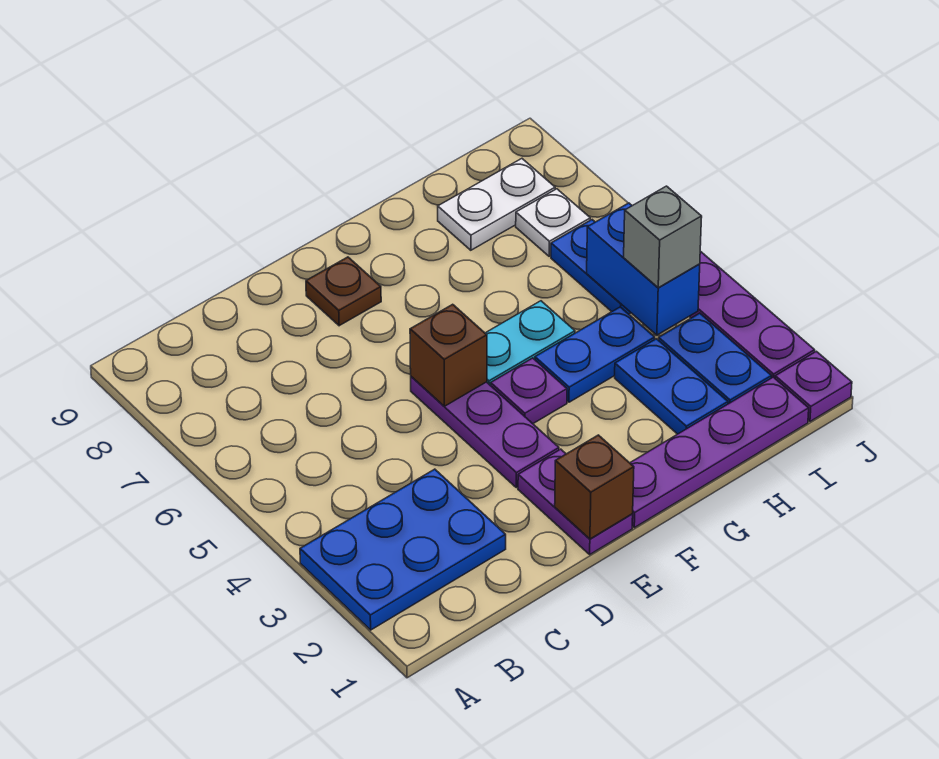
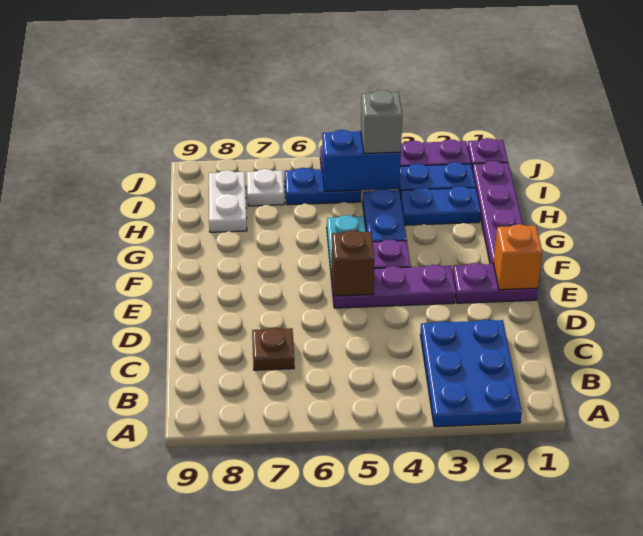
brown brick E1 level 2 -> orange brick E1 level 2
brown plate E8 level 1 -> brown plate C7 level 1

